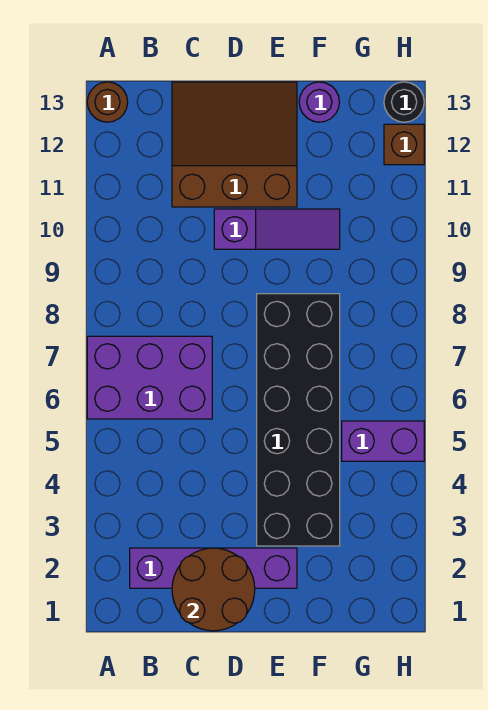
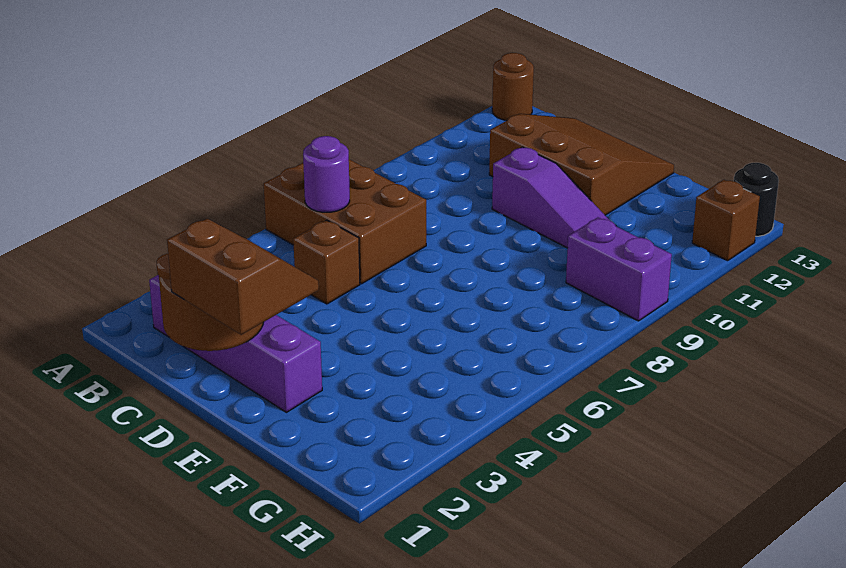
purple brick A6:C7 level 1 -> brown brick A6:C7 level 1
none -> brown brick C5 level 1
none -> brown slope D1:E2 level 3 top 1
black brick E3:F8 level 1 -> none
purple round brick F13 level 1 -> purple round brick B6 level 2
purple brick G5:H5 level 1 -> purple brick G9:H9 level 1

